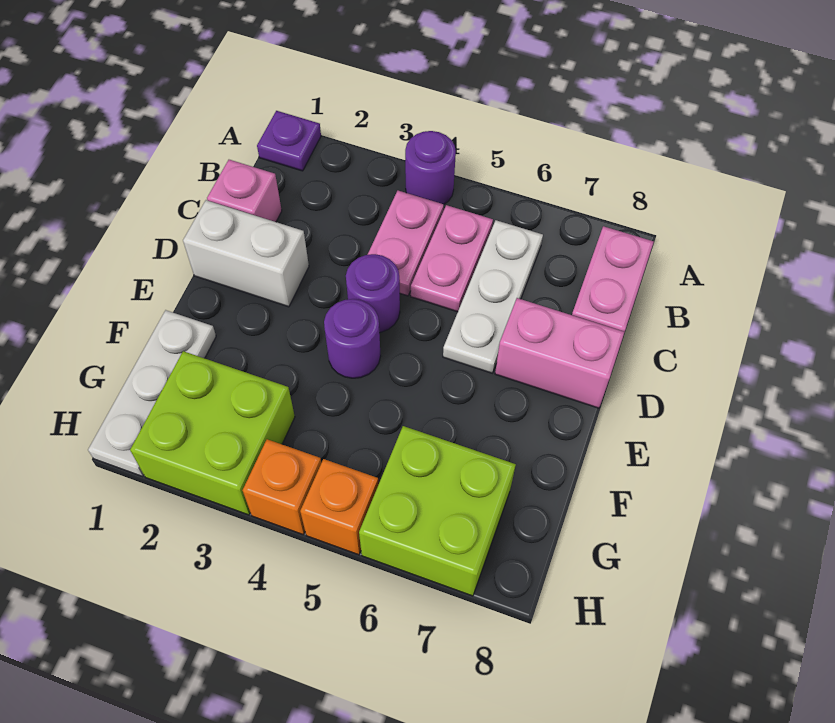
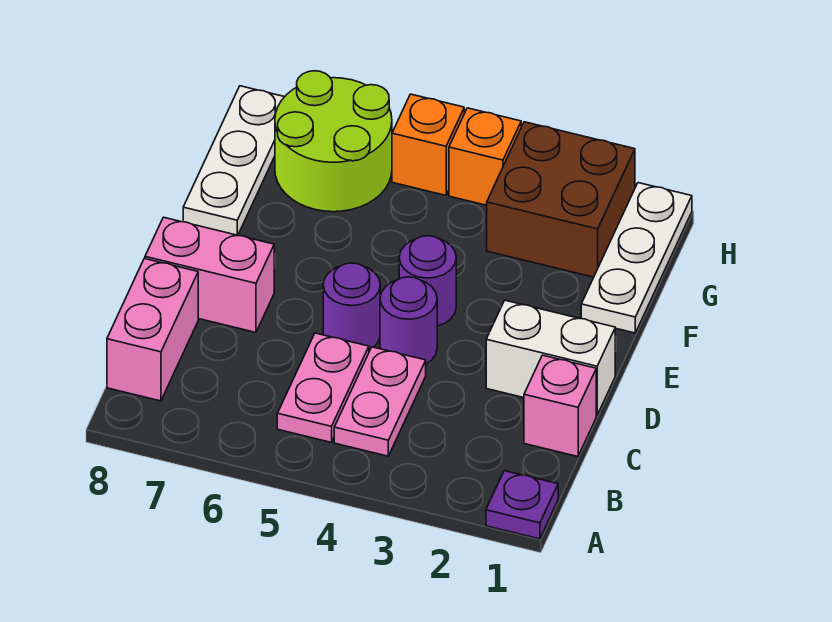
purple round brick A4 level 1 -> purple round brick D5 level 1
white plate B6:D6 level 1 -> white plate F8:H8 level 1
lime brick G2:H3 level 1 -> brown brick G2:H3 level 1
lime brick G6:H7 level 1 -> lime round brick G6:H7 level 1

